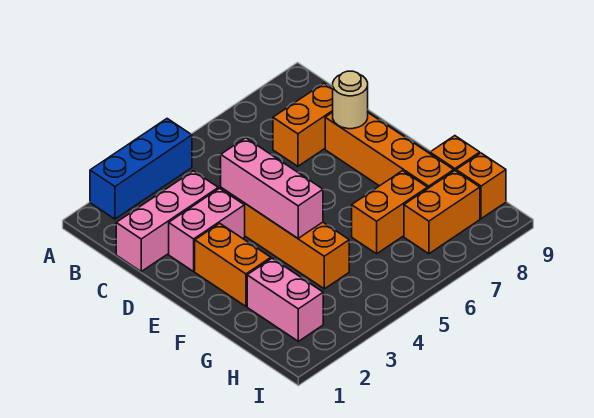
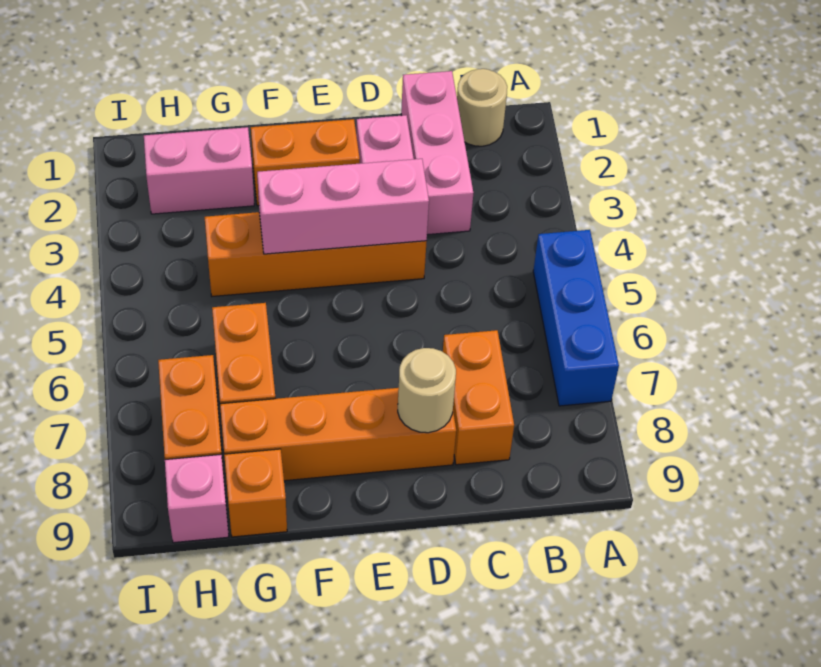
blue brick A2:A4 level 1 -> blue brick A5:A7 level 1
none -> tan round brick B1 level 1
orange brick H9 level 1 -> pink brick H9 level 1

